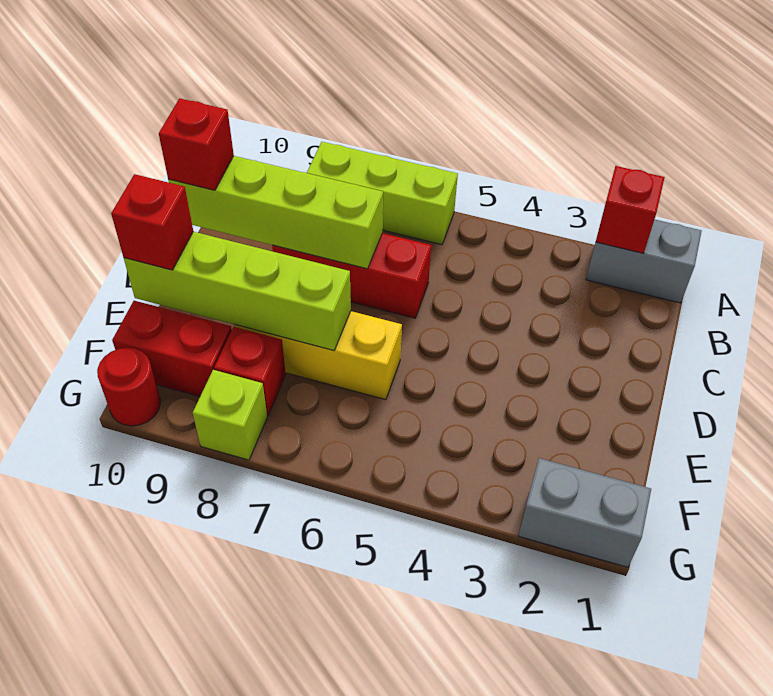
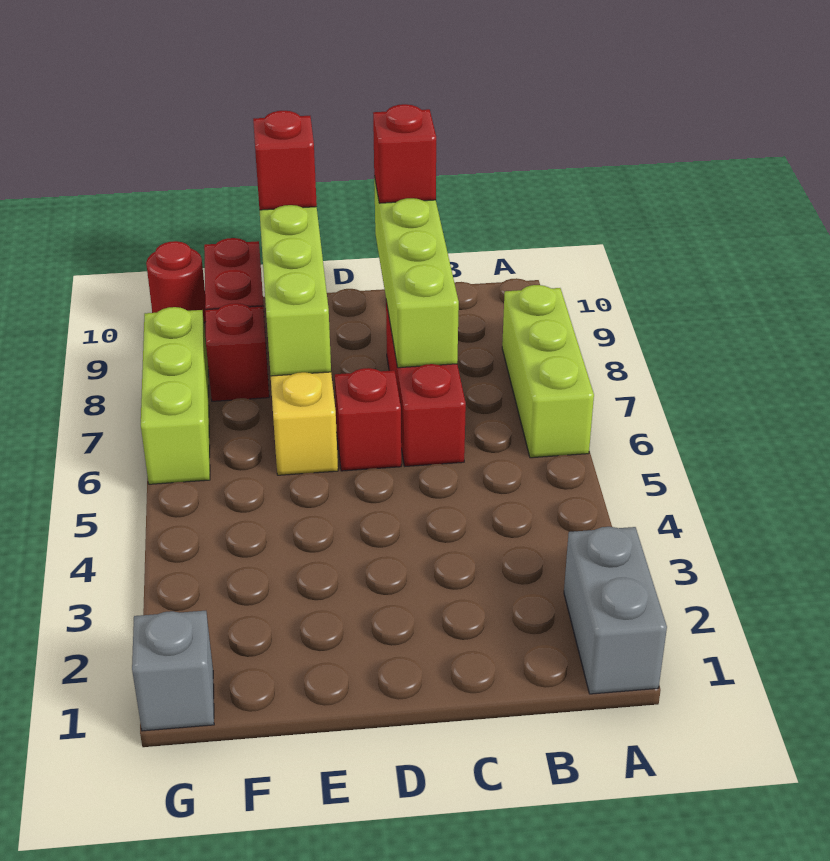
red brick A2 level 2 -> red brick D6 level 1
grey brick G1:G2 level 1 -> grey brick G1 level 1
lime brick G8 level 1 -> lime brick G6:G8 level 1

